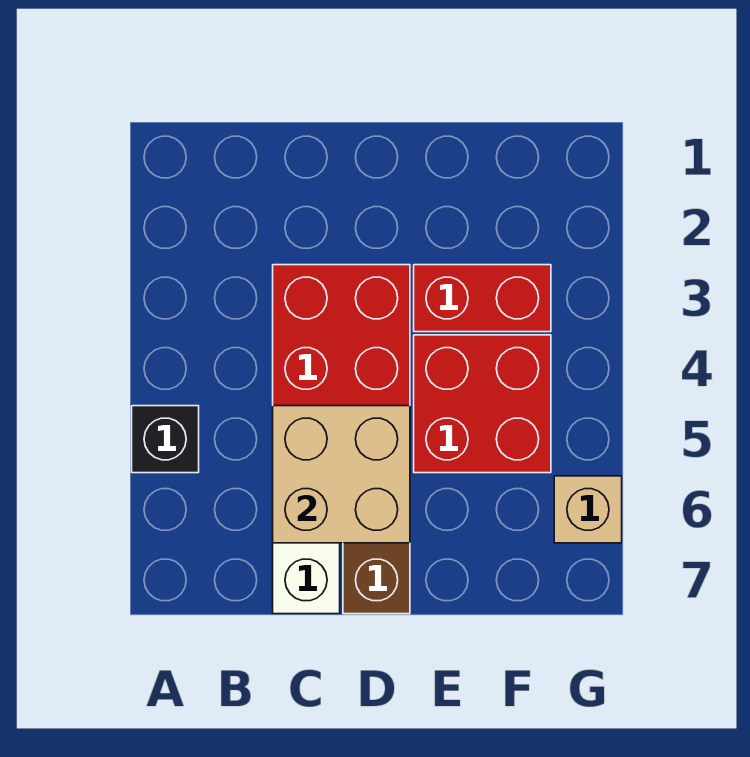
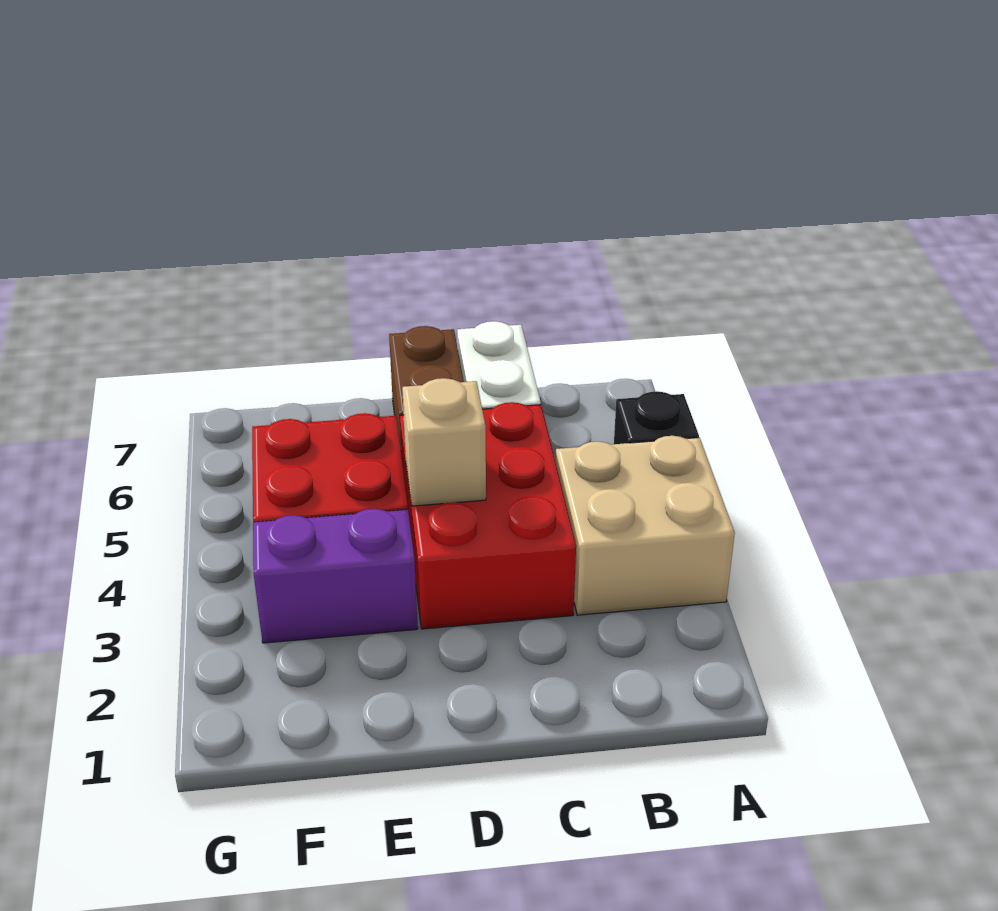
tan brick C5:D6 level 2 -> tan brick A3:B4 level 1
red brick E3:F3 level 1 -> purple brick E3:F3 level 1
tan brick G6 level 1 -> tan brick D4 level 2

